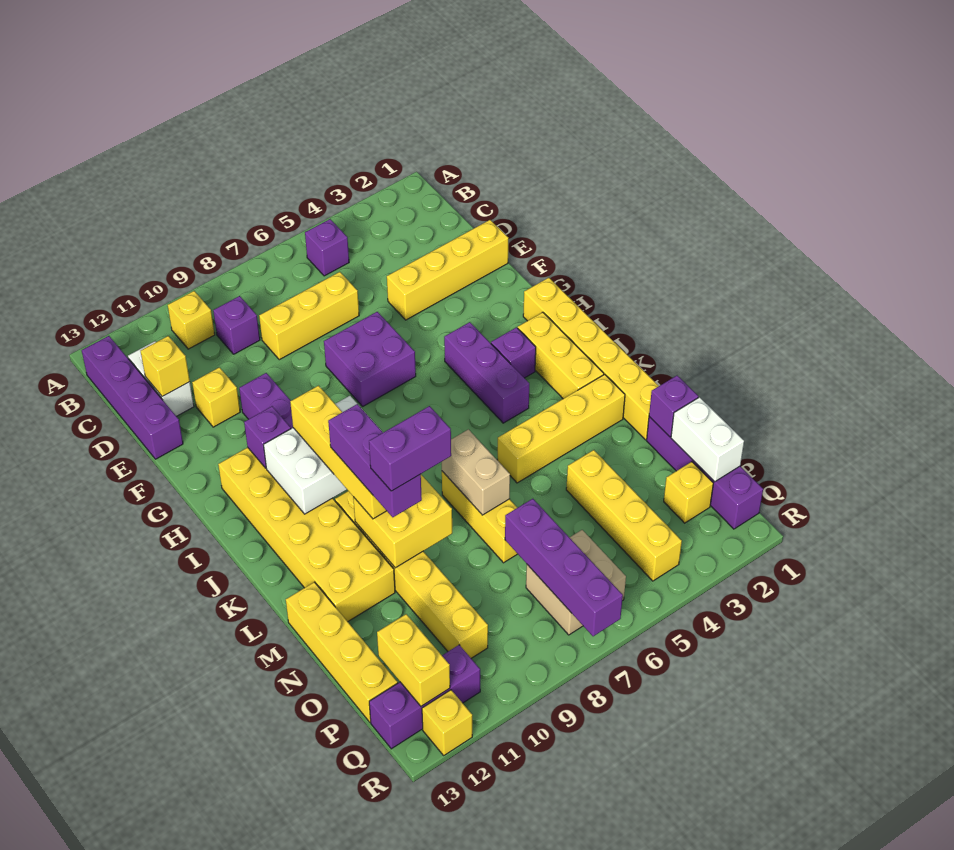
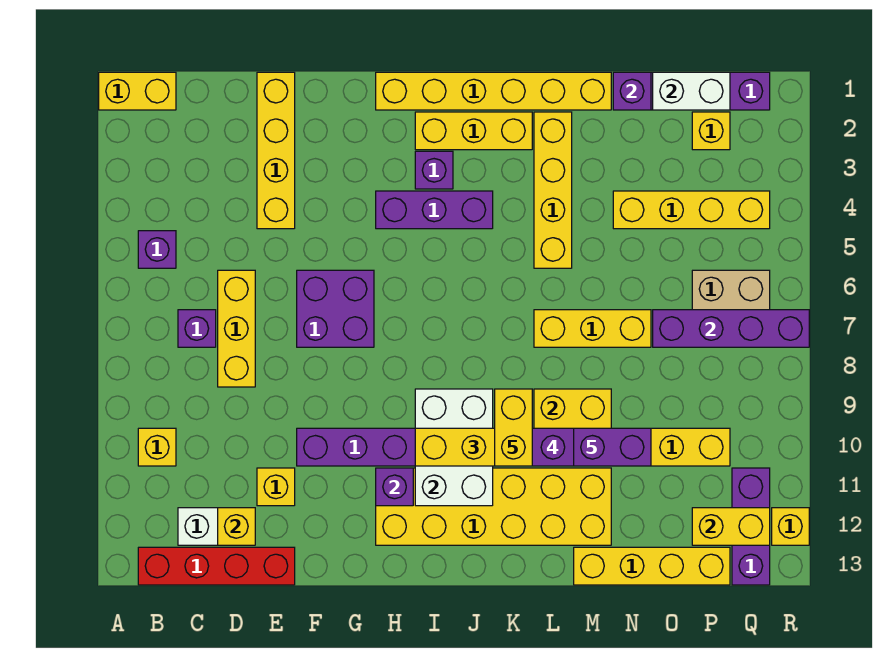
none -> yellow brick A1:B1 level 1
purple brick B13:E13 level 1 -> red brick B13:E13 level 1
purple brick C9 level 1 -> purple brick C7 level 1
none -> yellow brick K9:K10 level 5
tan brick L7:M7 level 2 -> none
purple brick M9:M10 level 5 -> purple brick M10:N10 level 5

